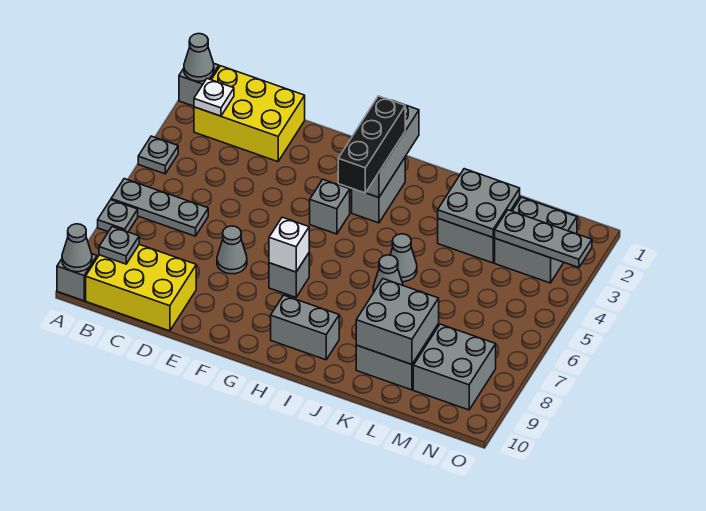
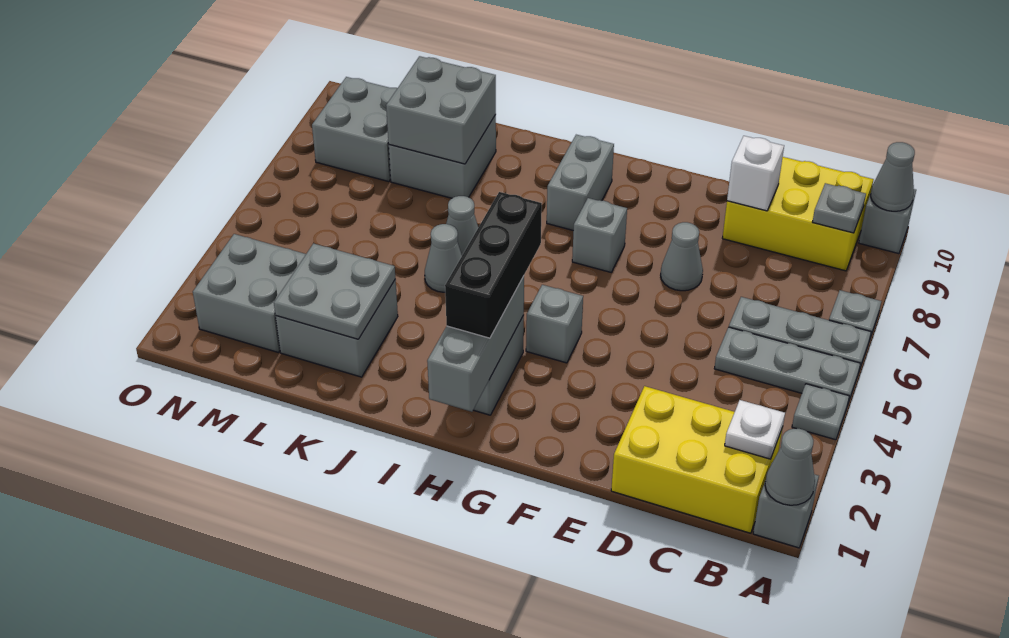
white brick G7 level 2 -> white brick D9 level 2
grey brick H9:I9 level 1 -> grey brick H8:H9 level 1
grey plate M3:O3 level 2 -> grey plate A5:C5 level 1

